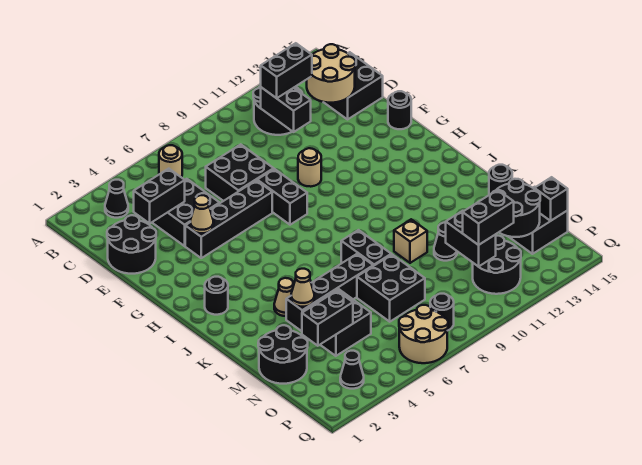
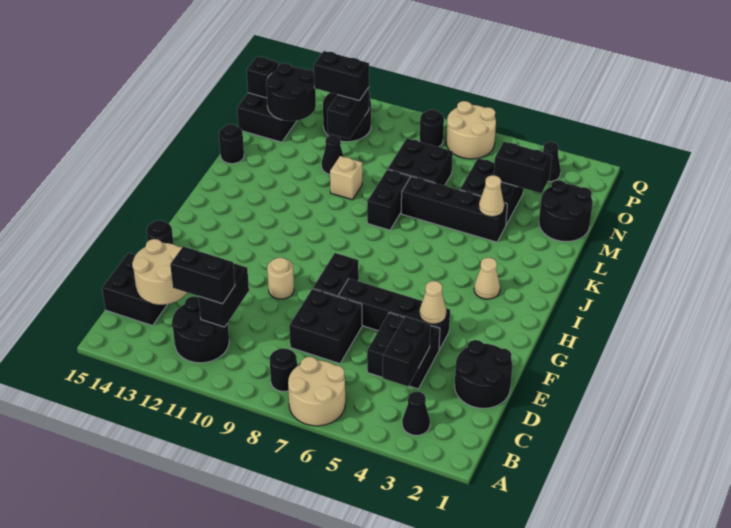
tan round brick B6 level 1 -> tan round brick A6:B7 level 1
black brick D3:D4 level 2 -> black brick C4:D4 level 2
black round brick I2 level 1 -> black round brick B8 level 1
tan cone K4 level 1 -> tan cone I3 level 1

